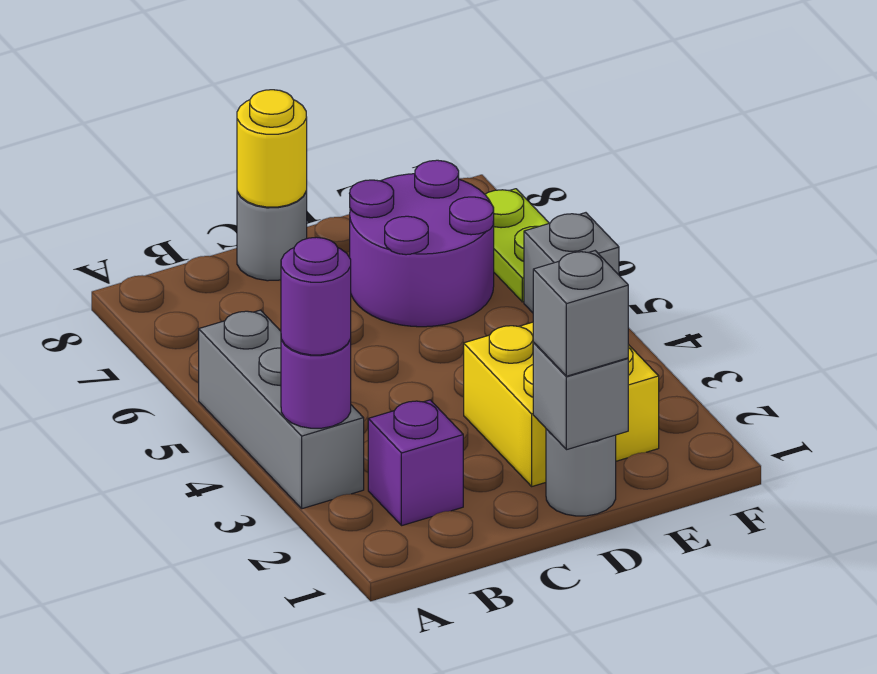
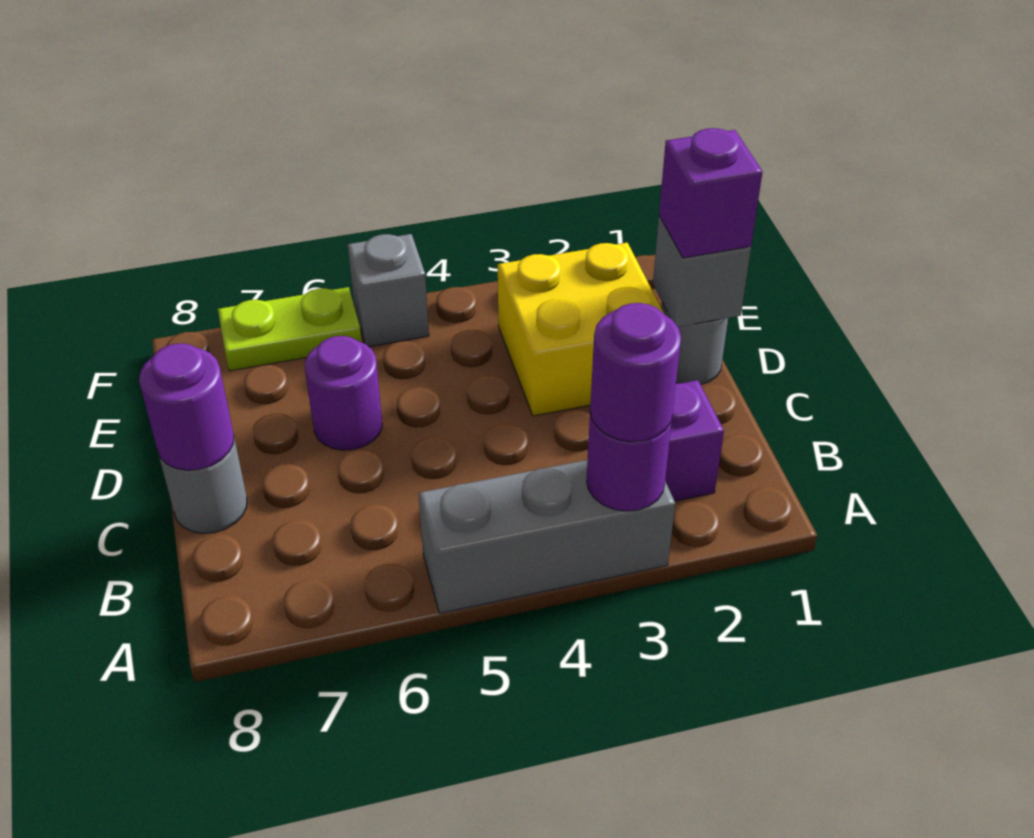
yellow round brick C8 level 2 -> purple round brick C8 level 2
grey brick D1 level 3 -> purple brick D1 level 3
purple round brick D6:E7 level 1 -> purple round brick D6 level 1

